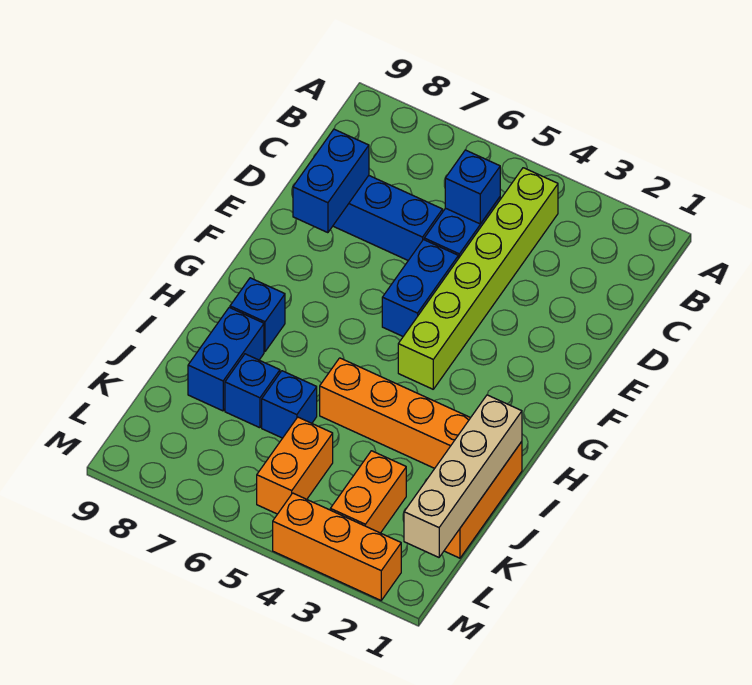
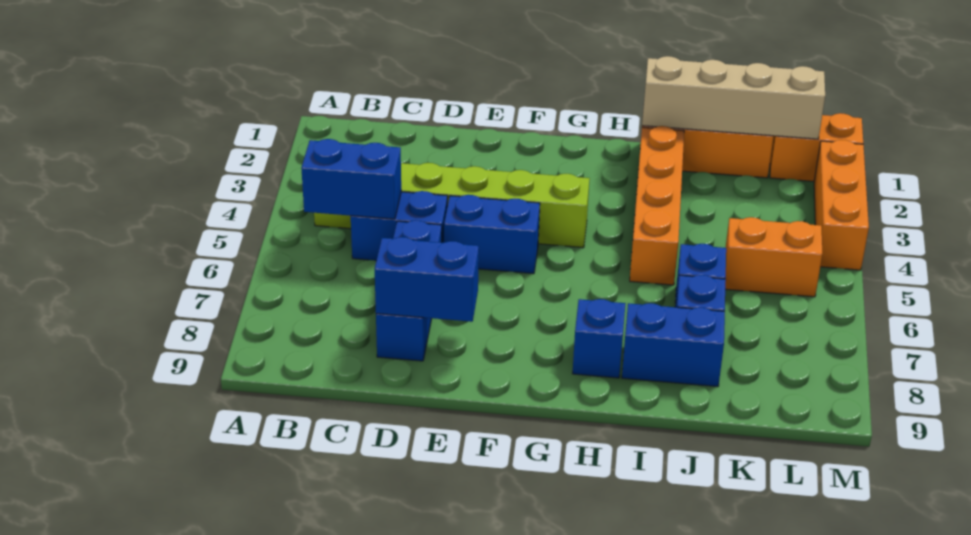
blue brick C5 level 2 -> blue brick B5:C5 level 2
orange brick K3:L3 level 1 -> orange brick L1:M1 level 1

